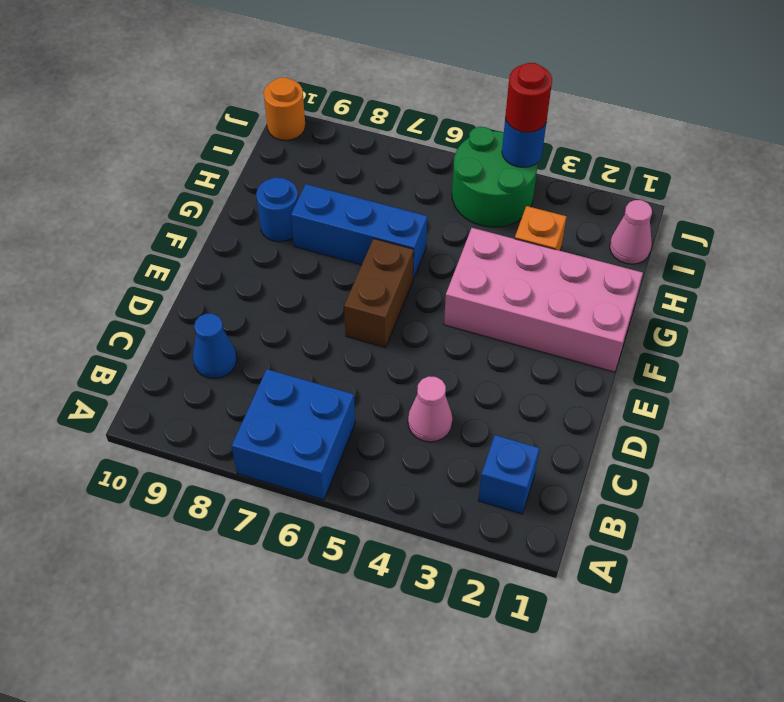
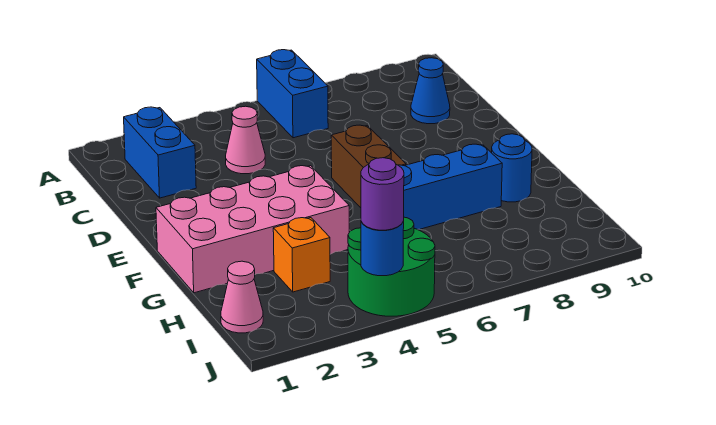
blue brick A6:B7 level 1 -> blue brick A6:B6 level 1
blue brick B2 level 1 -> blue brick B2:C2 level 1
red round brick J4 level 3 -> purple round brick J4 level 3
orange round brick J10 level 1 -> none

